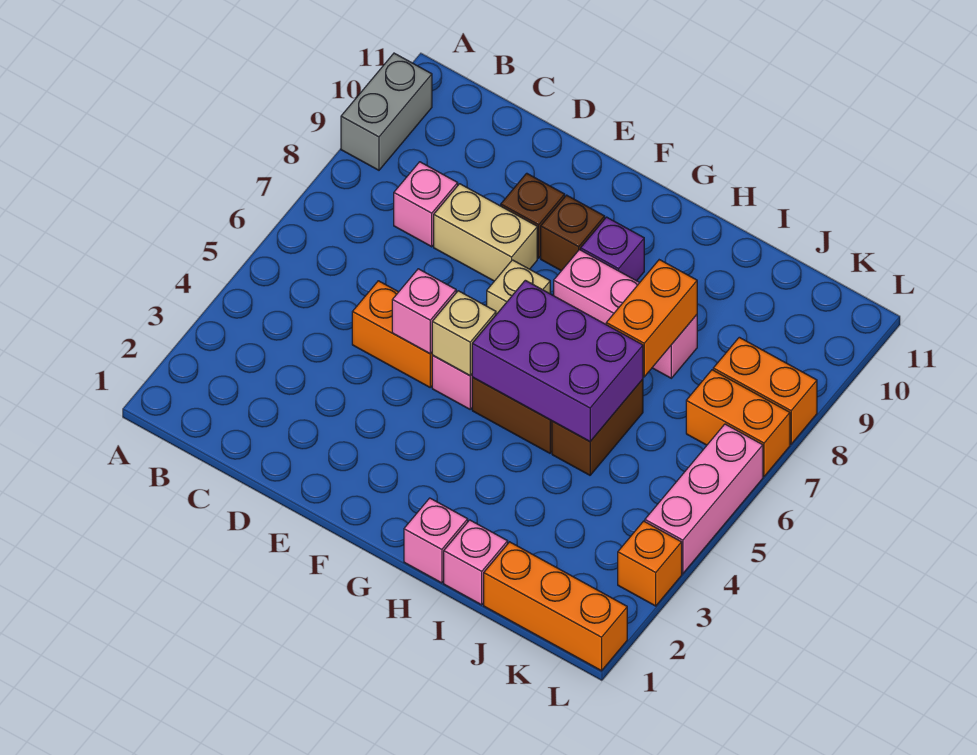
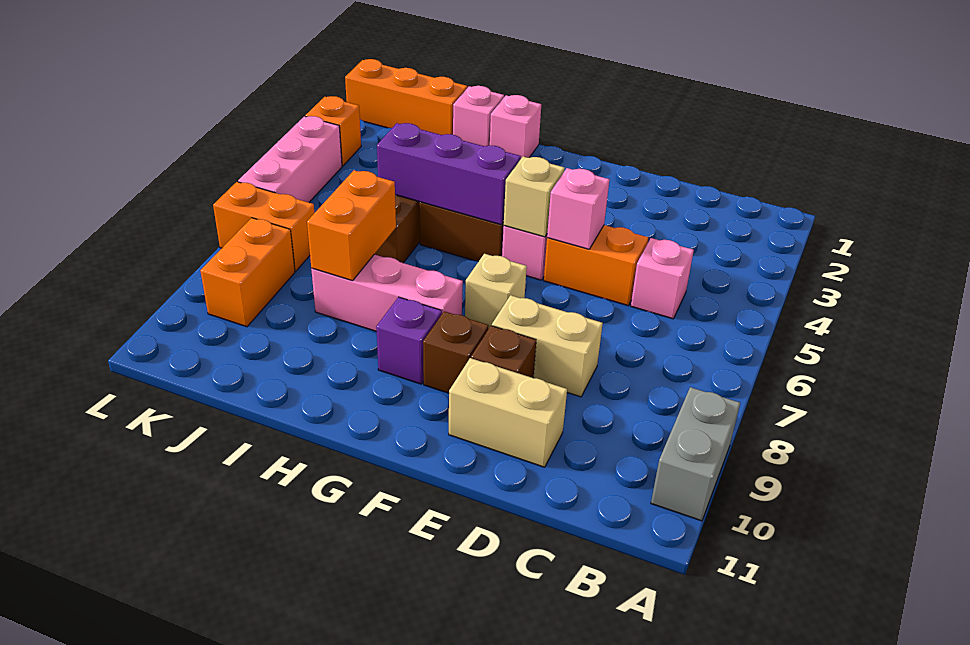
pink brick C8 level 1 -> pink brick C5 level 1
none -> tan brick D10:E10 level 1
purple brick G5:I6 level 2 -> purple brick G5:I5 level 2
orange brick K8:L8 level 1 -> orange brick K8:K9 level 1

